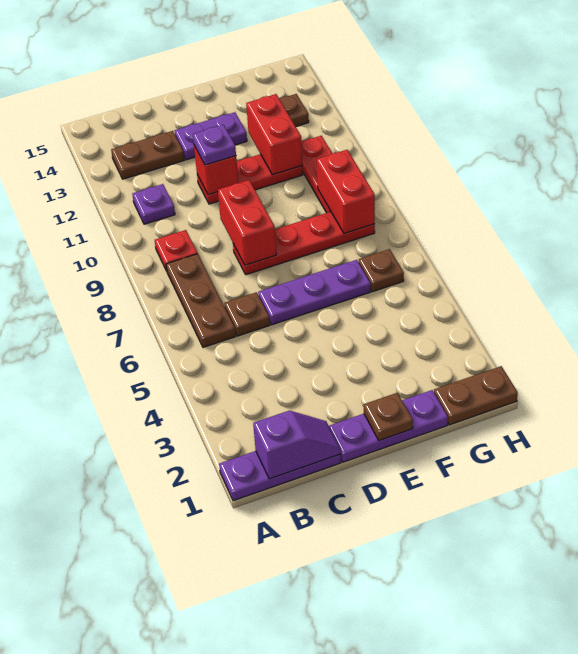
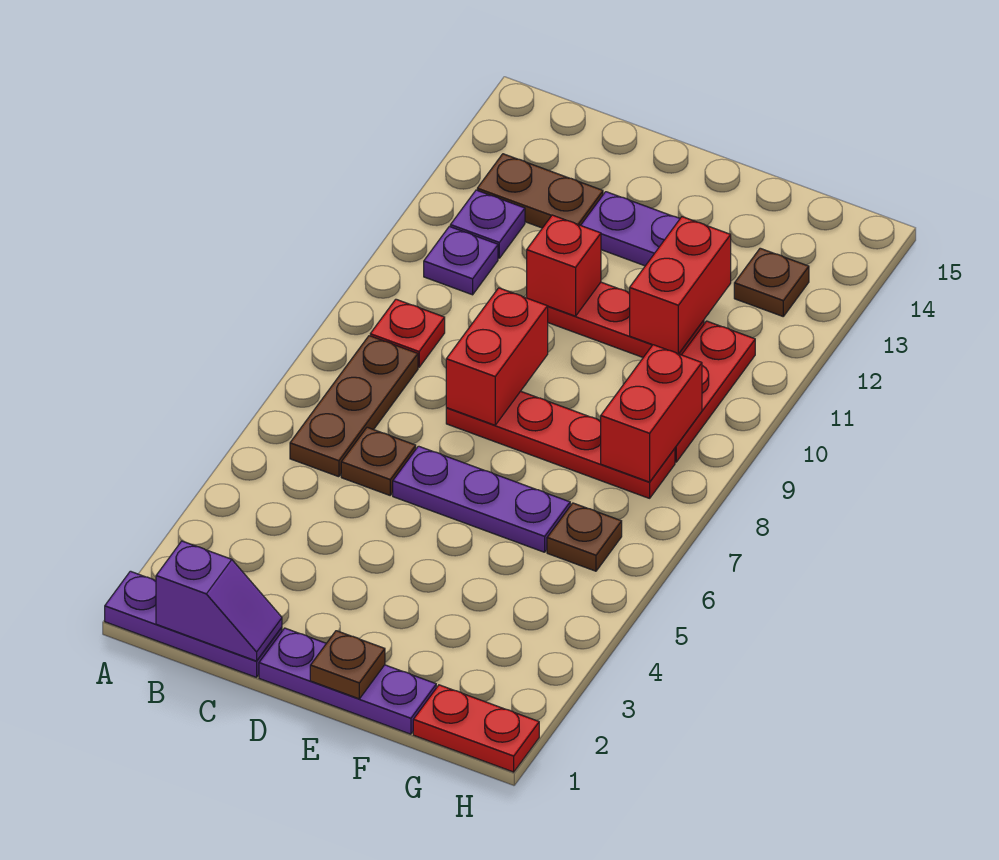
purple plate D11 level 3 -> purple plate B12 level 1
brown plate G1:H1 level 1 -> red plate G1:H1 level 1

